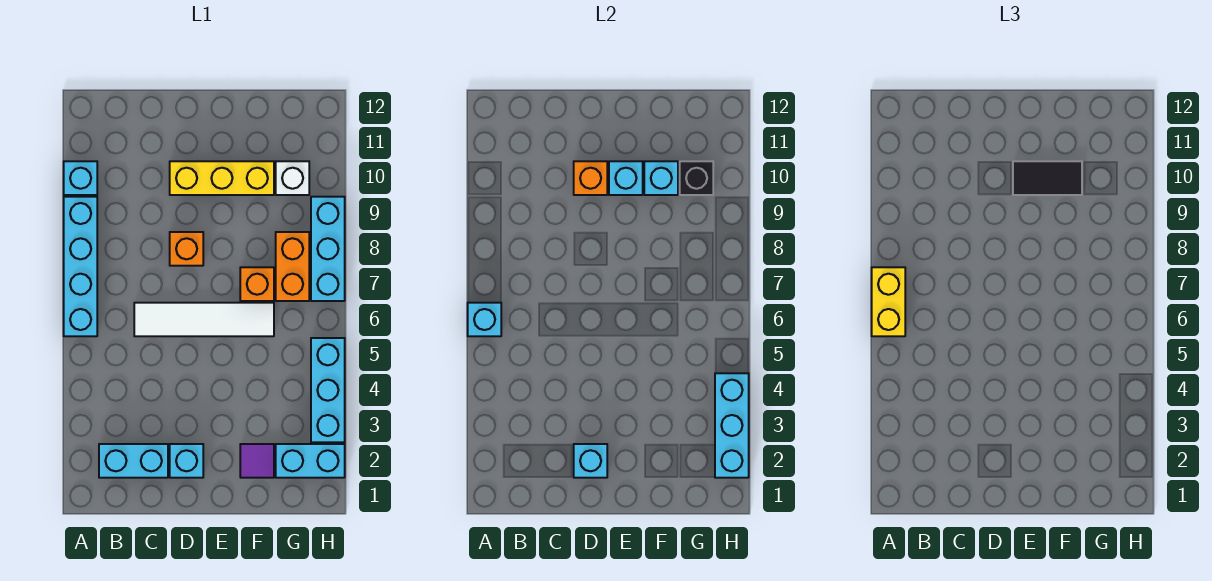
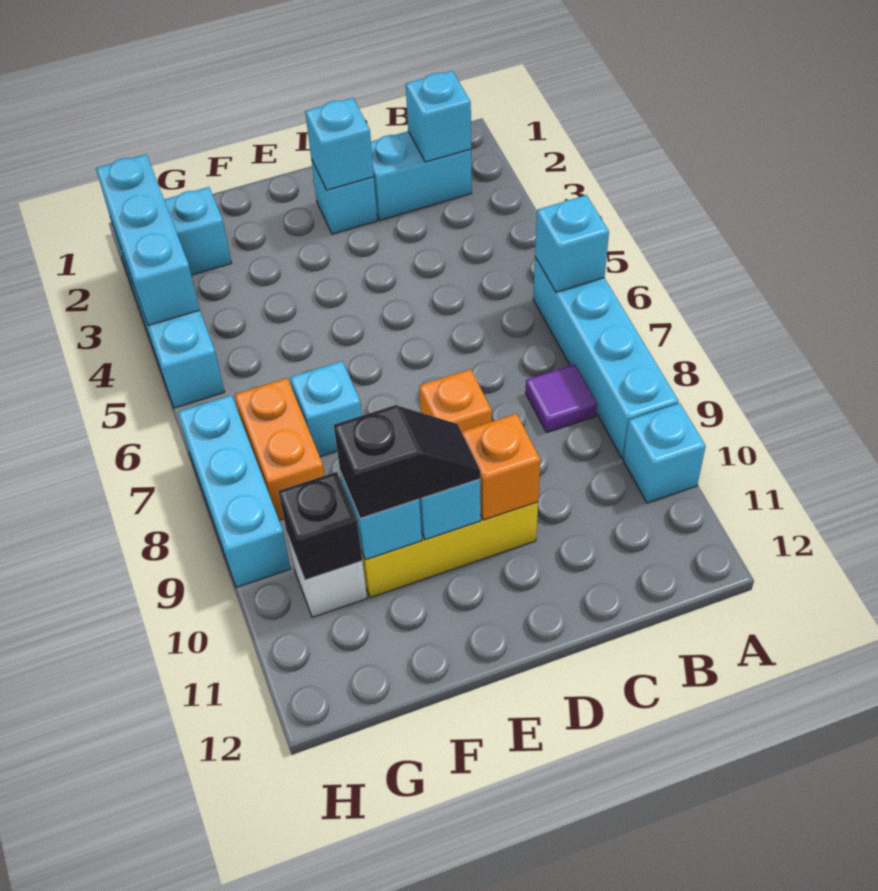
yellow brick A6:A7 level 3 -> none
none -> cyan brick B2 level 2
white tile C6:F6 level 1 -> none
black tile E10:F10 level 3 -> black slope E10:F10 level 3 top F
purple tile F2 level 1 -> purple tile B8 level 1
orange brick F7 level 1 -> cyan brick F7 level 1

